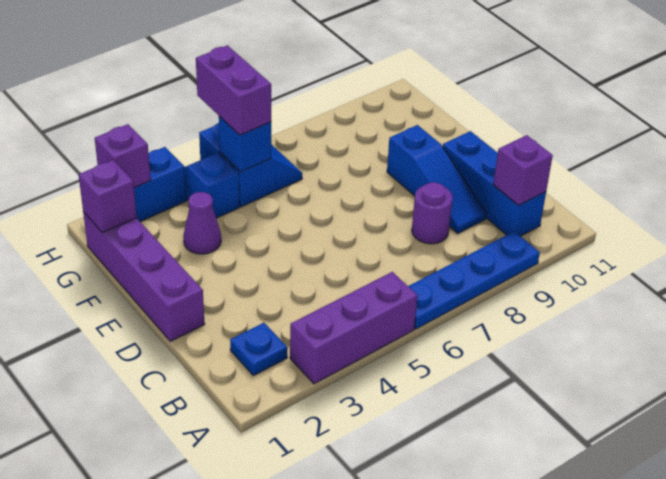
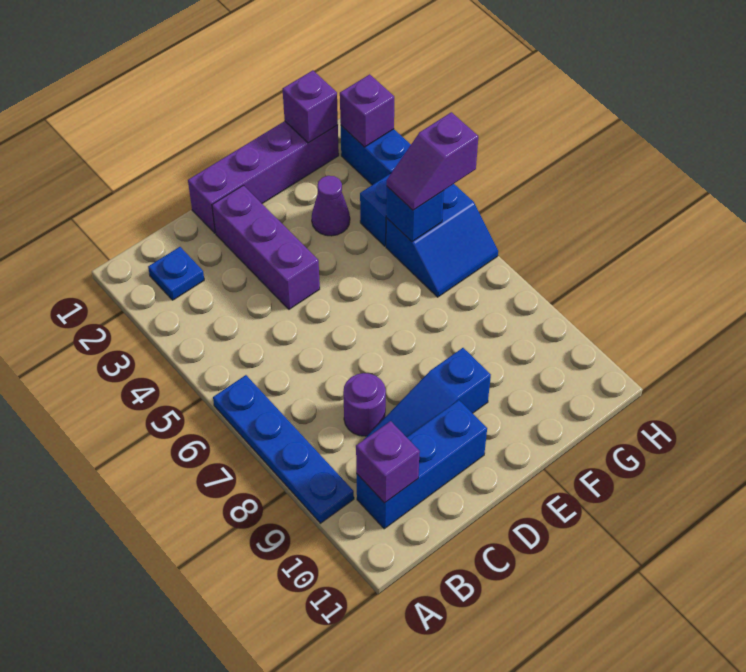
purple brick A3:A5 level 1 -> purple brick D2:D4 level 1
purple brick G5:H5 level 3 -> purple slope G5:H5 level 3 top H

